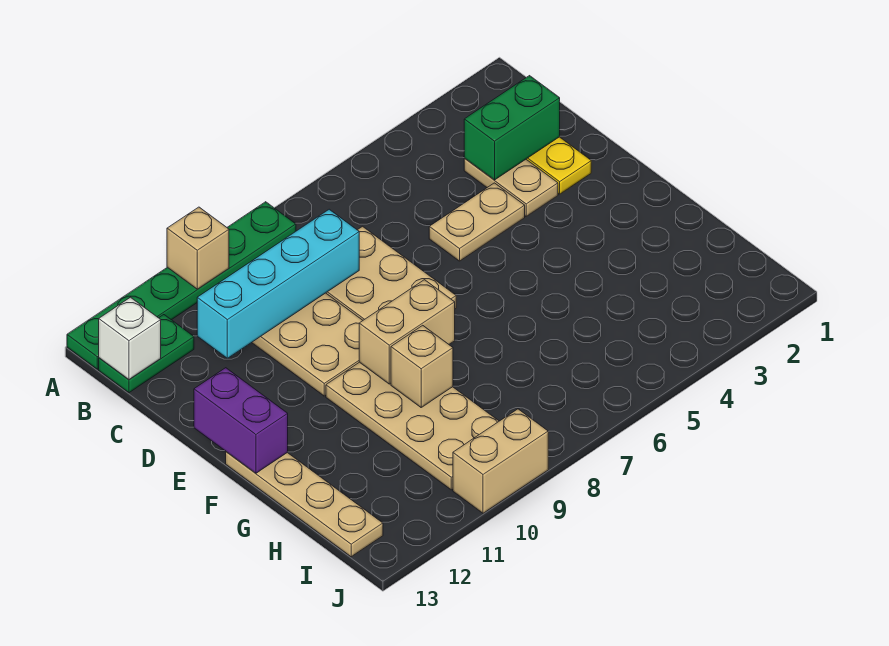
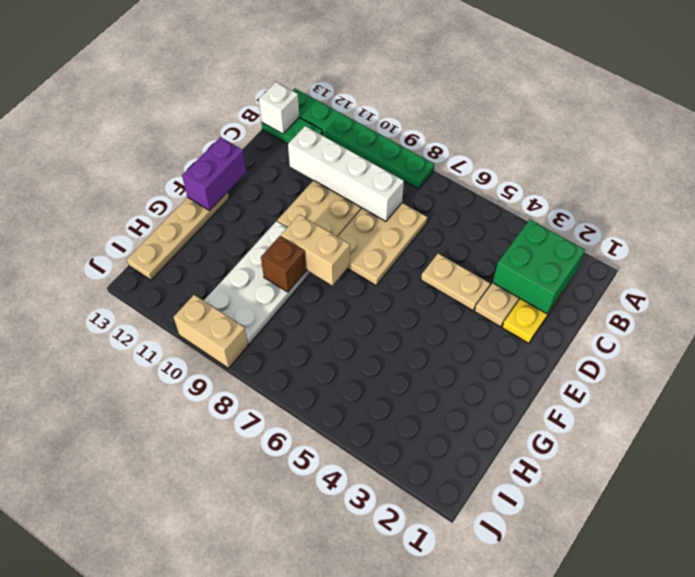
tan brick A10 level 2 -> none
green brick C2:C3 level 2 -> green brick B2:C3 level 2
cyan brick C8:C11 level 2 -> white brick C8:C11 level 2
tan plate F9:I10 level 1 -> white plate F9:I10 level 1
tan brick G9 level 2 -> brown brick G9 level 2

